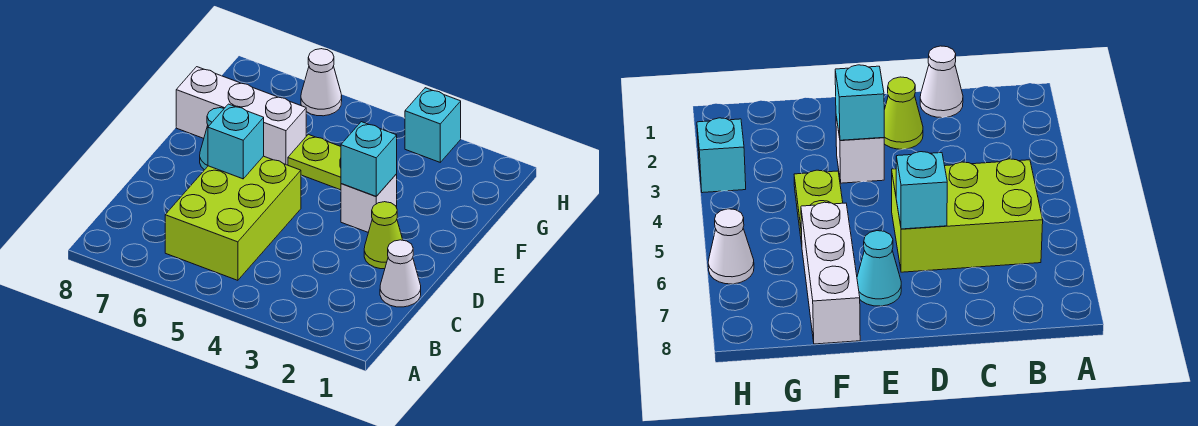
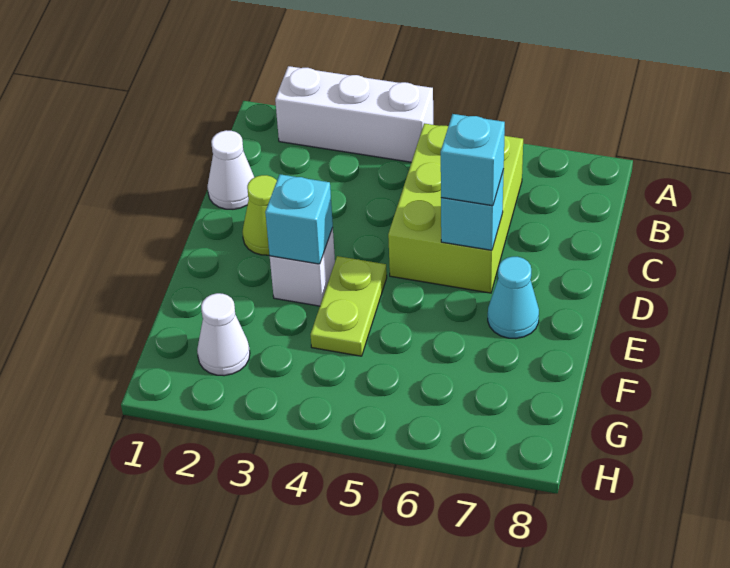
lime plate F4:F5 level 1 -> lime plate E4:F4 level 1
white brick F6:F8 level 1 -> white brick A2:A4 level 1
cyan brick H3 level 1 -> cyan brick D6 level 3
white cone H6 level 1 -> white cone G2 level 1

